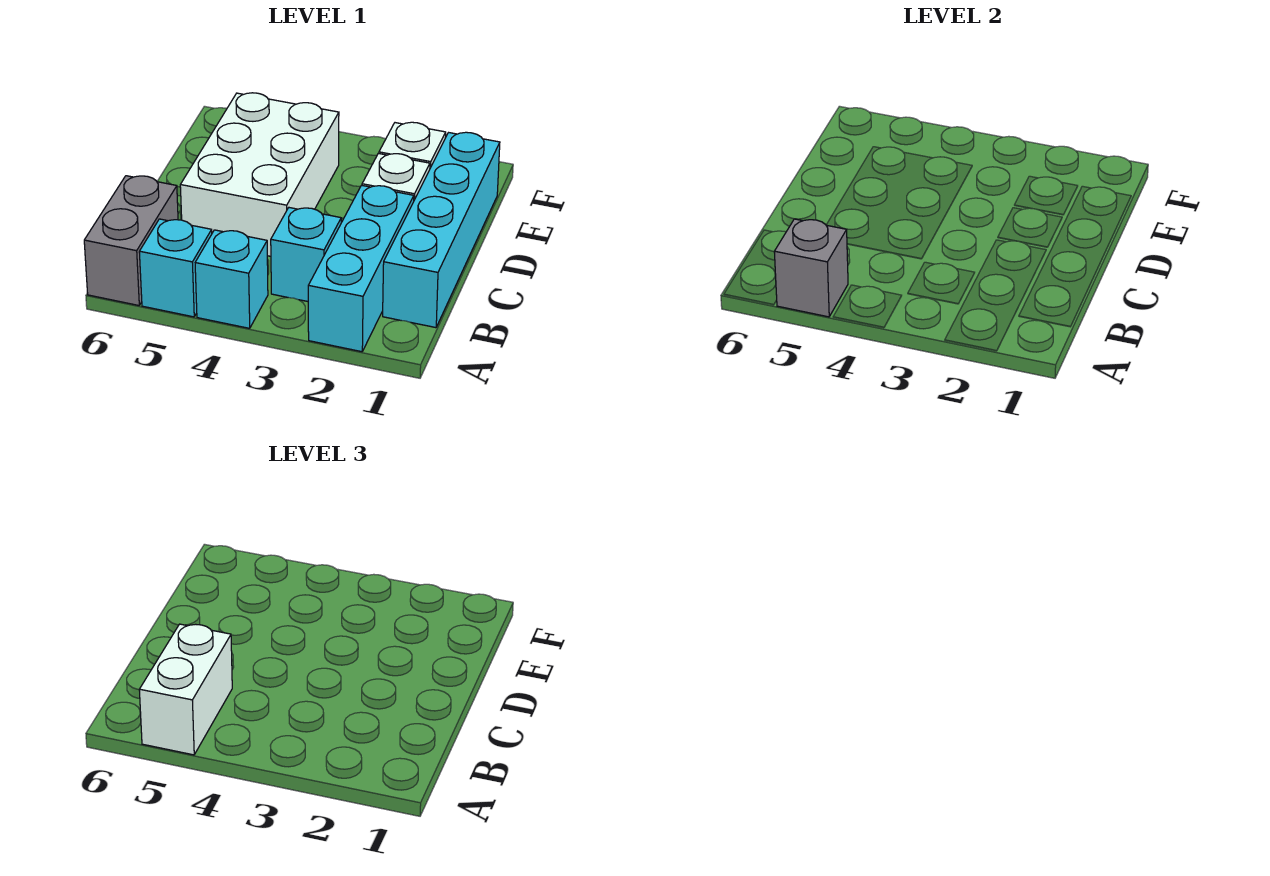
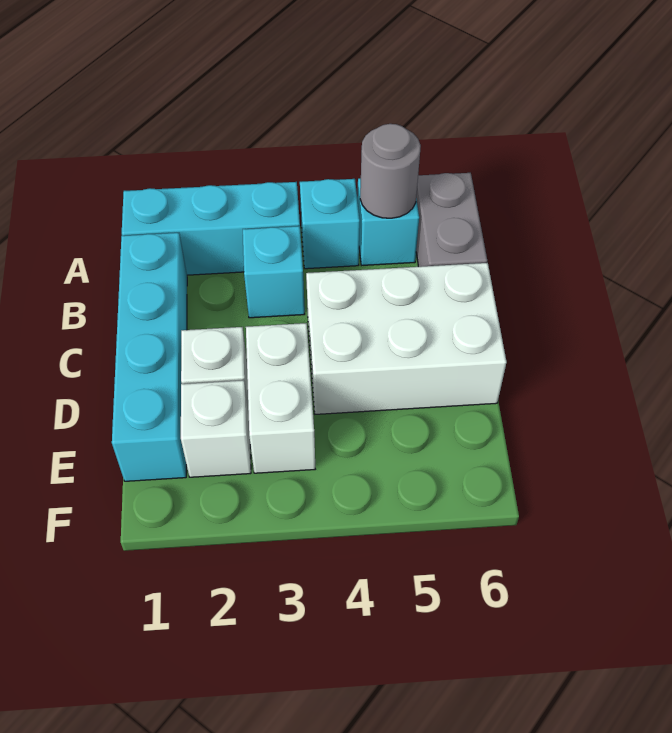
cyan brick A2:C2 level 1 -> cyan brick A1:A3 level 1
grey brick A5 level 2 -> grey round brick A5 level 2
white brick A5:B5 level 3 -> white brick D3:E3 level 1
white brick C4:E5 level 1 -> white brick C4:D6 level 1

